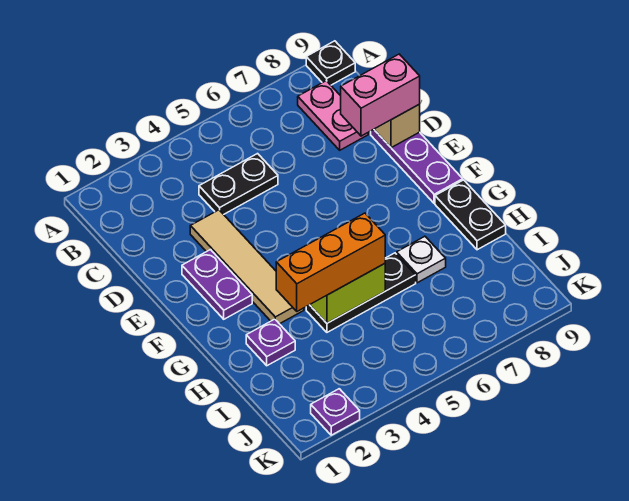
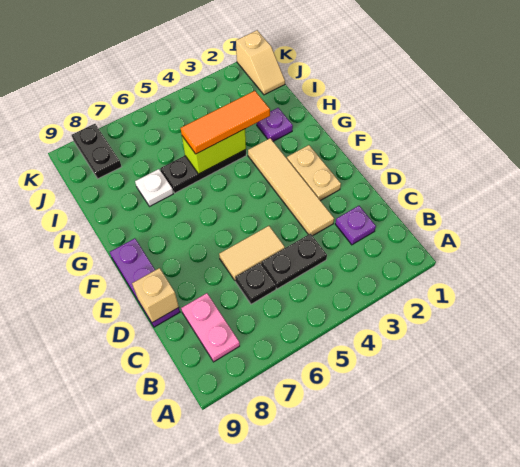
black plate A9 level 1 -> black plate C6 level 1
none -> tan tile D5:D6 level 1
pink brick D8:D9 level 3 -> none
purple plate E2:F2 level 1 -> tan plate E2:F2 level 1
black plate G9:H9 level 1 -> black plate J8:K8 level 1
orange brick H3:H5 level 3 -> orange tile H3:H5 level 3
none -> tan slope J1:K1 level 1 top K
purple plate K2 level 1 -> purple plate C2 level 1

